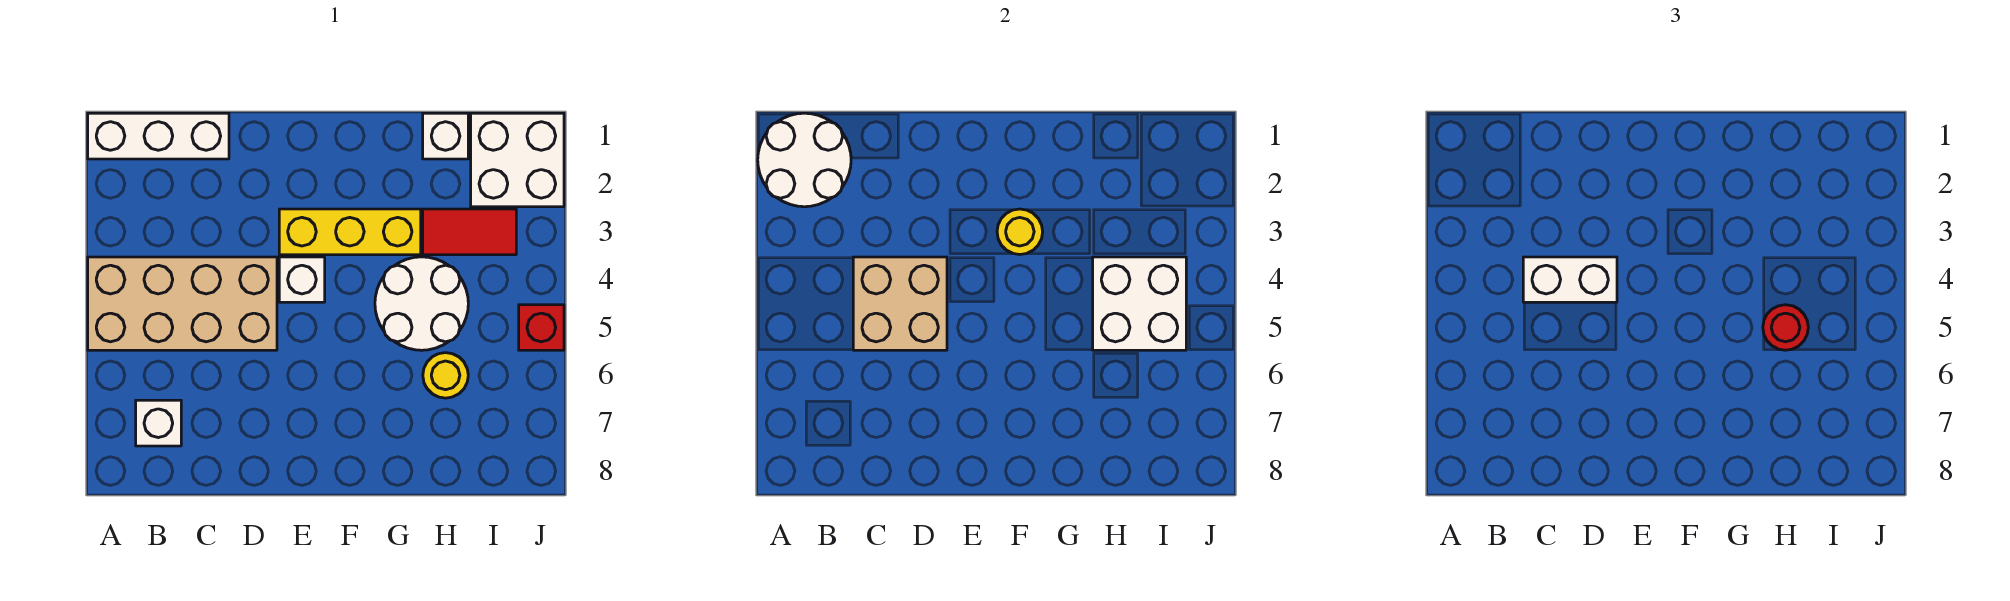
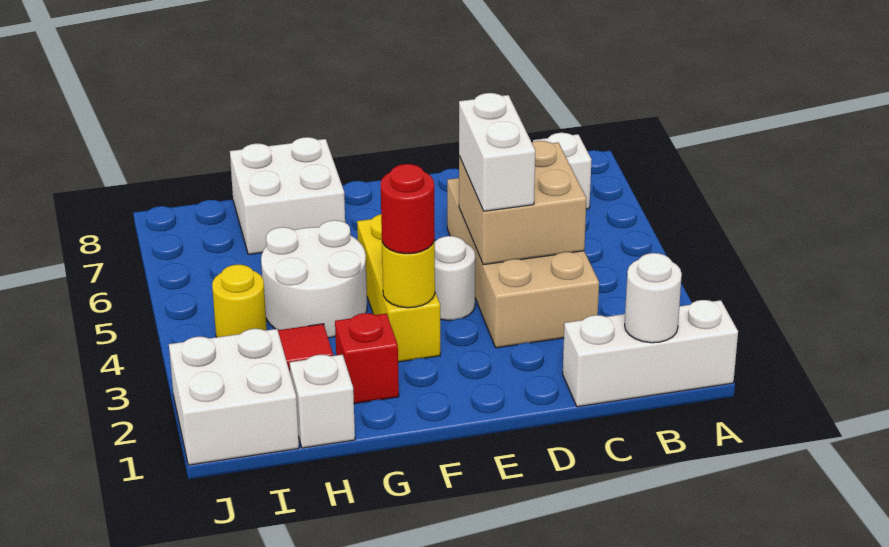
white round brick A1:B2 level 2 -> white round brick B1 level 2
tan brick A4:D5 level 1 -> tan brick C3:D6 level 1
white brick C4:D4 level 3 -> white brick D4:D5 level 3
yellow brick E3:G3 level 1 -> yellow brick F3:F5 level 1
white brick E4 level 1 -> white round brick E4 level 1
white brick H4:I5 level 2 -> white brick G7:H8 level 1
red round brick H5 level 3 -> red round brick F3 level 3
yellow round brick H6 level 1 -> yellow round brick I4 level 1
red brick J5 level 1 -> red brick G2 level 1

